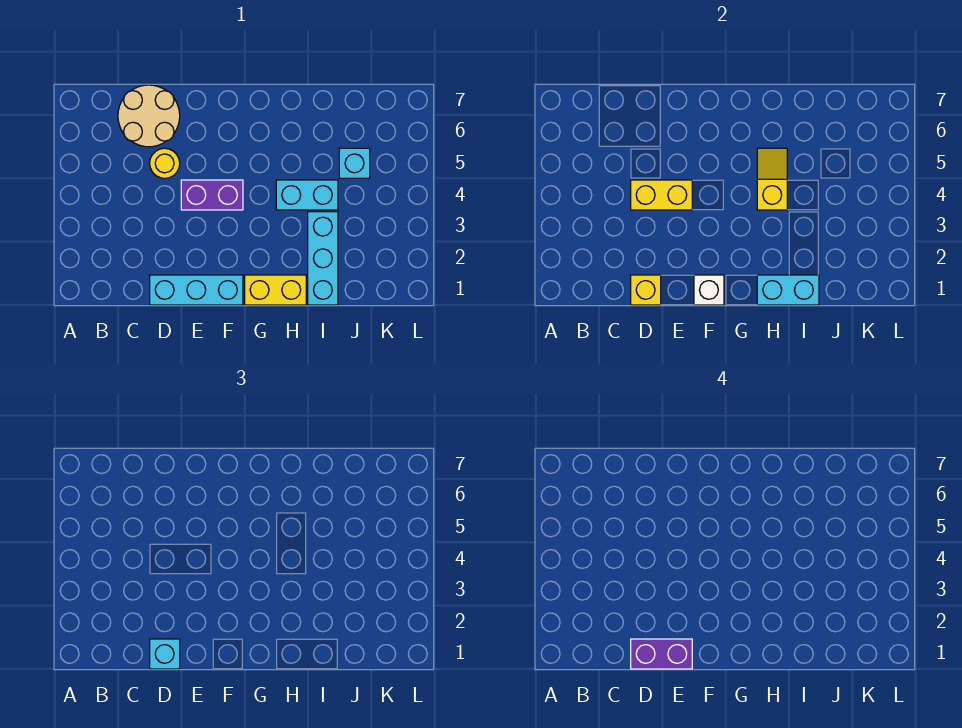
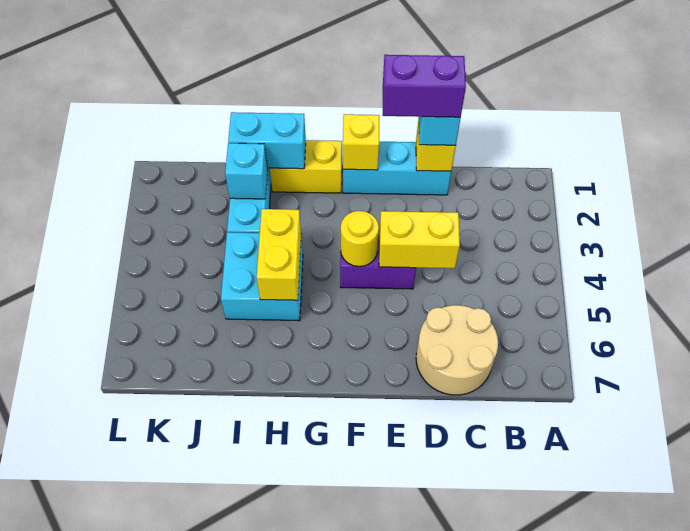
yellow round brick D5 level 1 -> yellow round brick F4 level 2
white brick F1 level 2 -> yellow brick F1 level 2
cyan brick H4:I4 level 1 -> cyan brick H4:I5 level 1
yellow slope H4:H5 level 2 top 4 -> yellow brick H4:H5 level 2
cyan brick J5 level 1 -> cyan brick I2 level 2

